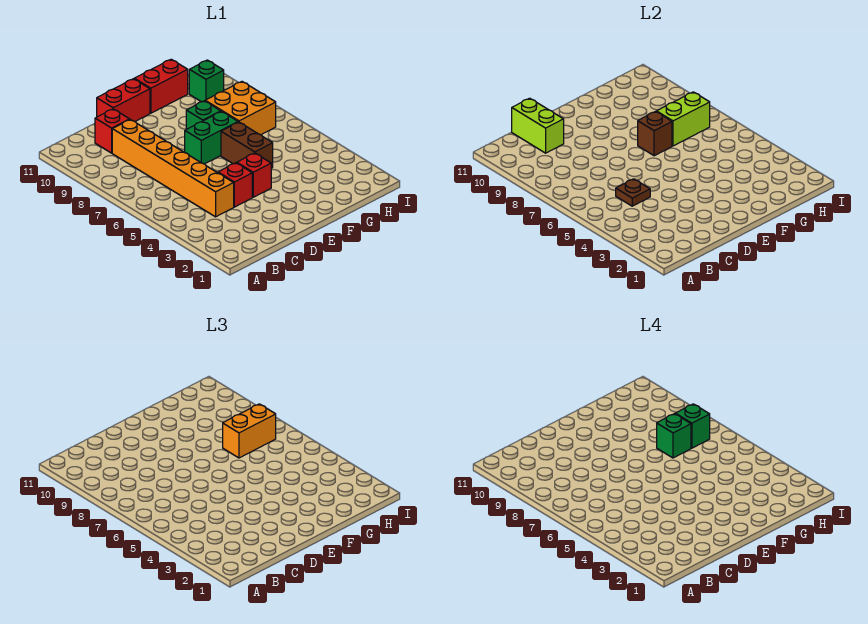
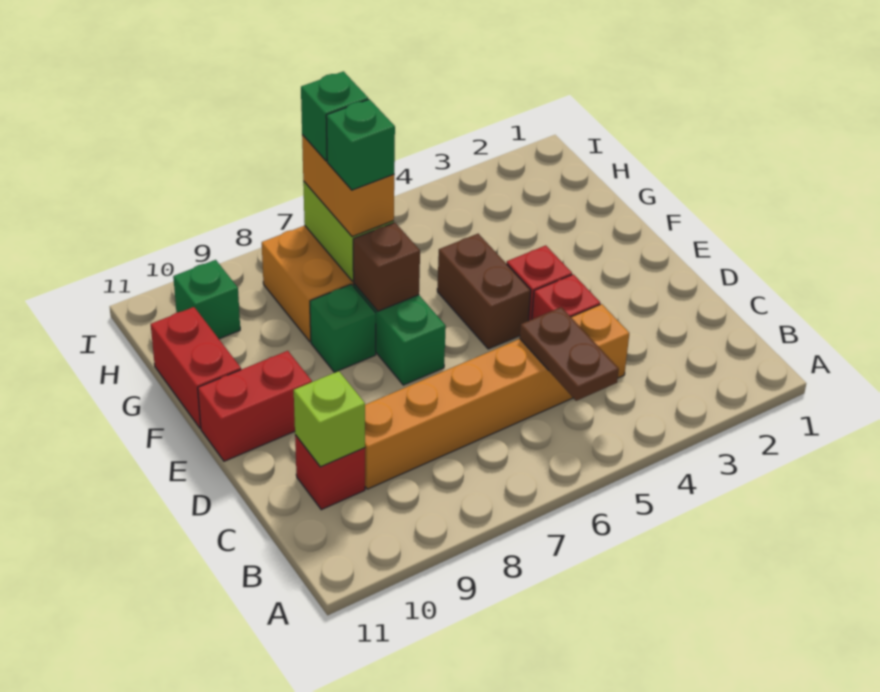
brown plate C5 level 2 -> brown plate B5:C5 level 2
lime brick C10:C11 level 2 -> lime brick C10 level 2
red brick D11:E11 level 1 -> red brick E10:E11 level 1
brown brick F5:F6 level 1 -> brown brick E5:F5 level 1

